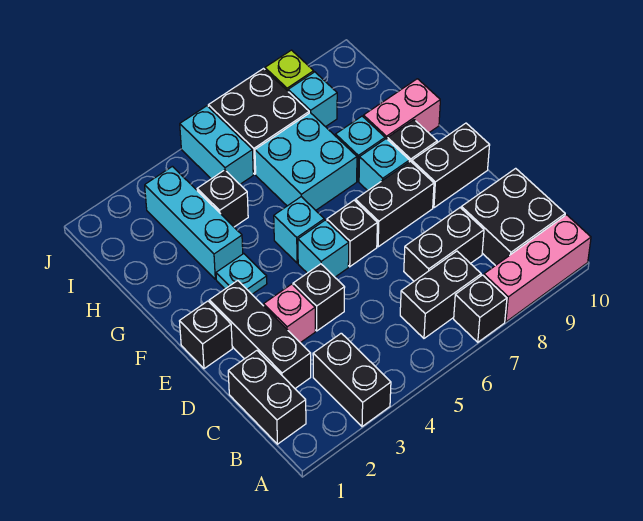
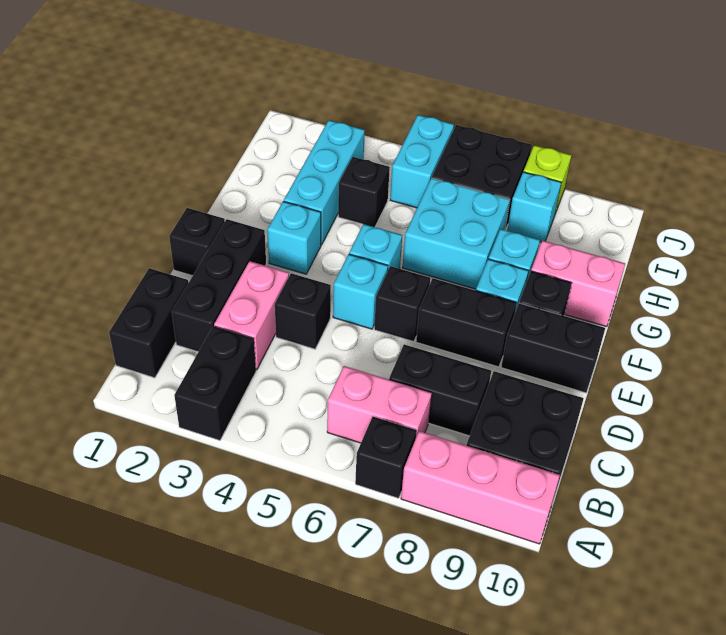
black brick B6:B7 level 1 -> pink brick B6:B7 level 1
pink brick D3 level 1 -> pink brick C3:D3 level 1
cyan plate F3 level 1 -> cyan brick F3 level 1

